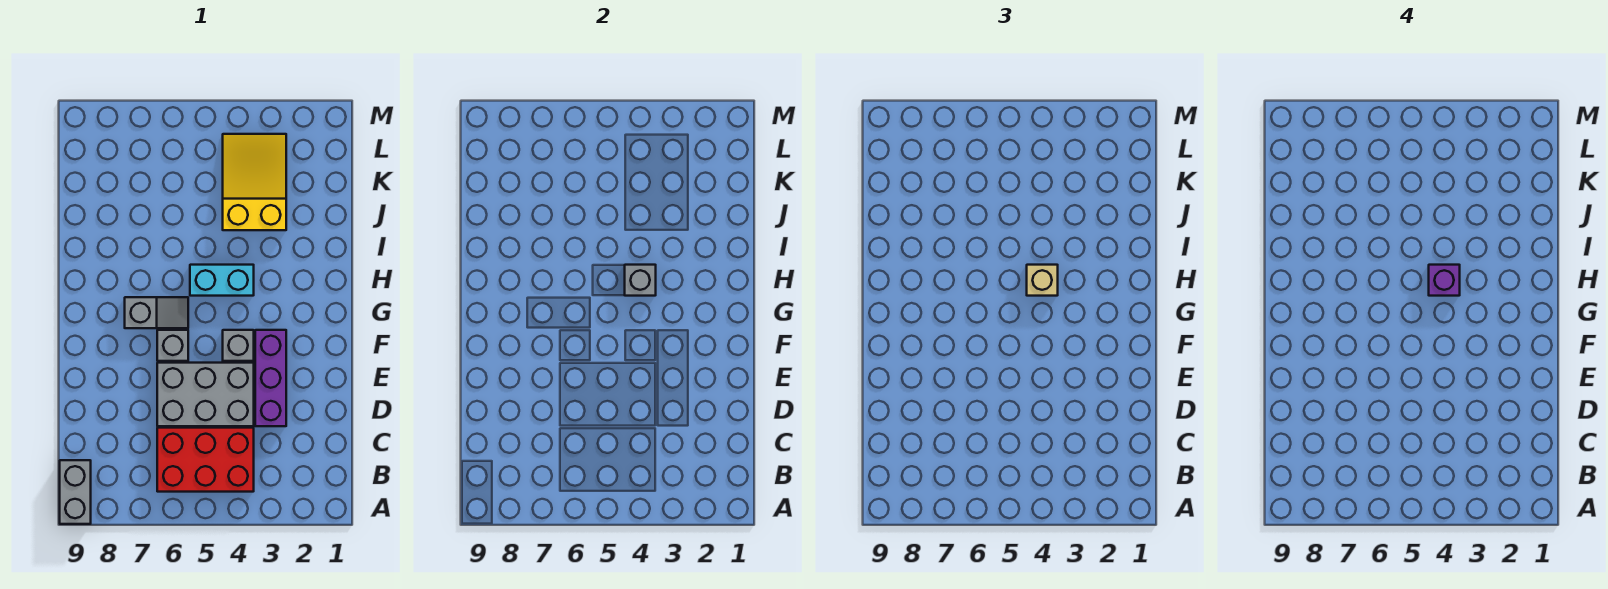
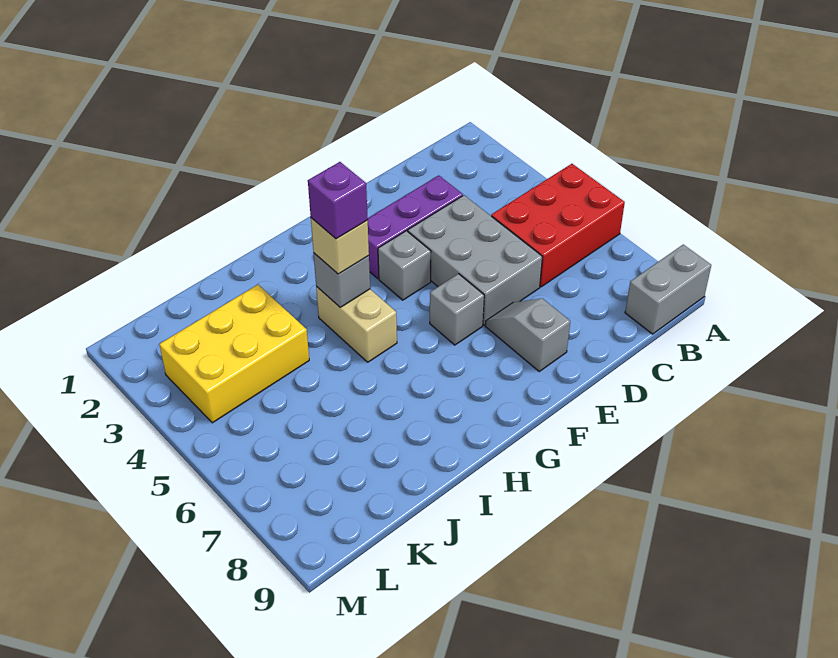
red brick B4:C6 level 1 -> red brick A5:C6 level 1
grey slope G6:G7 level 1 top 7 -> grey slope E7:E8 level 1 top 8
cyan brick H4:H5 level 1 -> tan brick H4:H5 level 1
yellow slope J3:L4 level 1 top J -> yellow brick J3:L4 level 1

